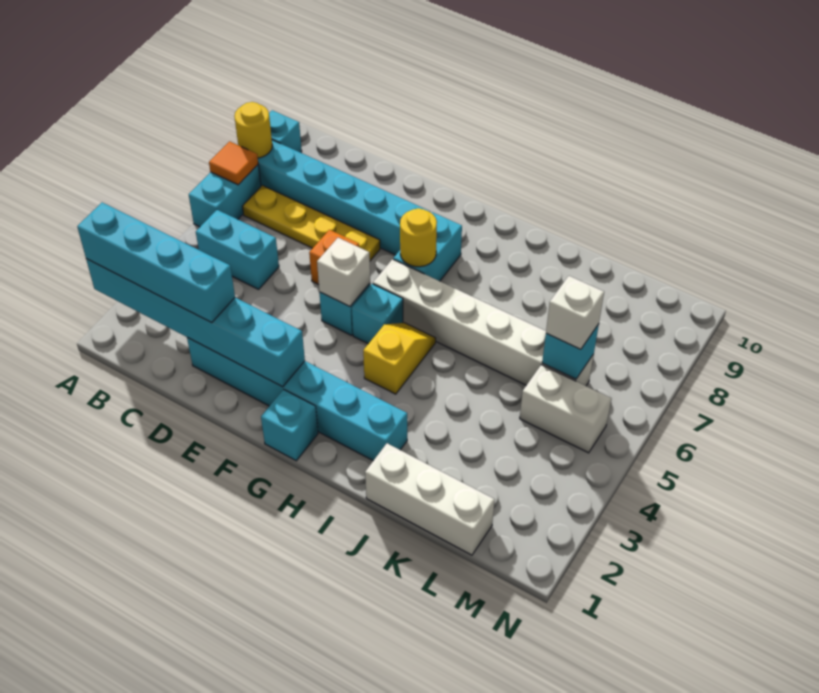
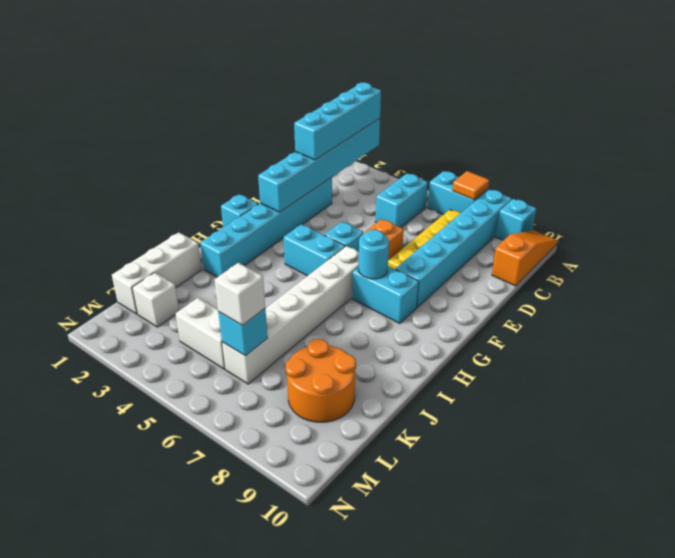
yellow round brick A8 level 2 -> none
none -> orange slope A10:C10 level 1 top C
white brick F5 level 2 -> white brick L2 level 1
cyan brick G5 level 1 -> cyan brick G4:G5 level 1
yellow round brick G7 level 2 -> cyan round brick G7 level 2
yellow slope H4:H5 level 1 top 4 -> none
none -> orange round brick K8:L9 level 1
white brick L5:M5 level 1 -> white brick L4:L5 level 1

